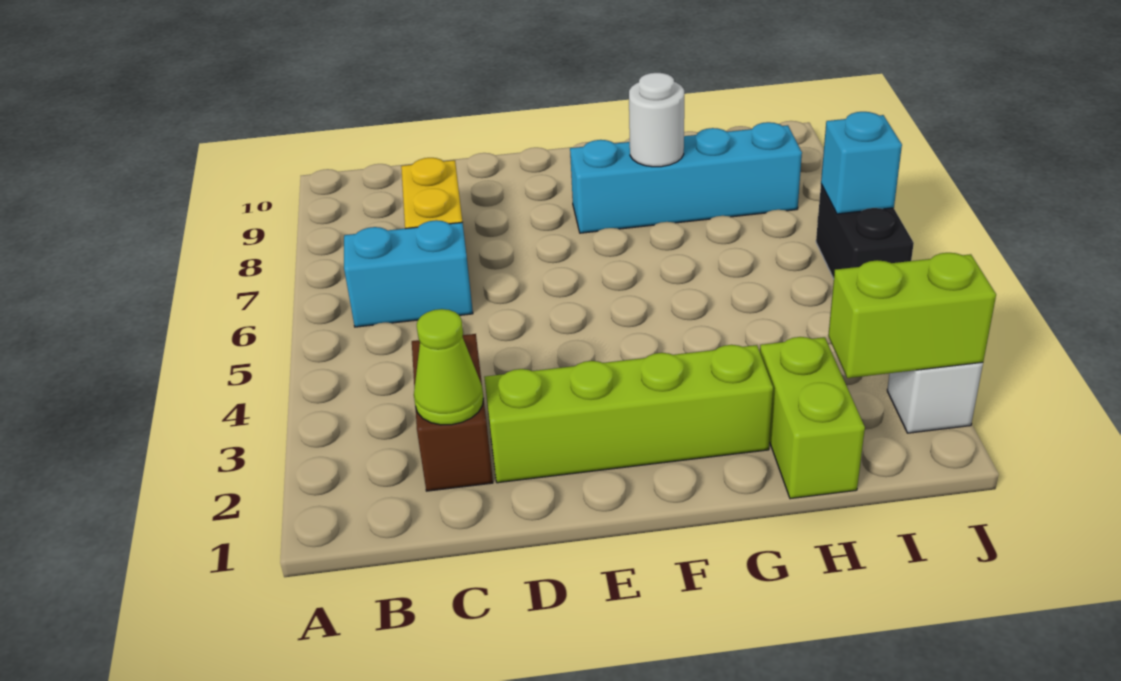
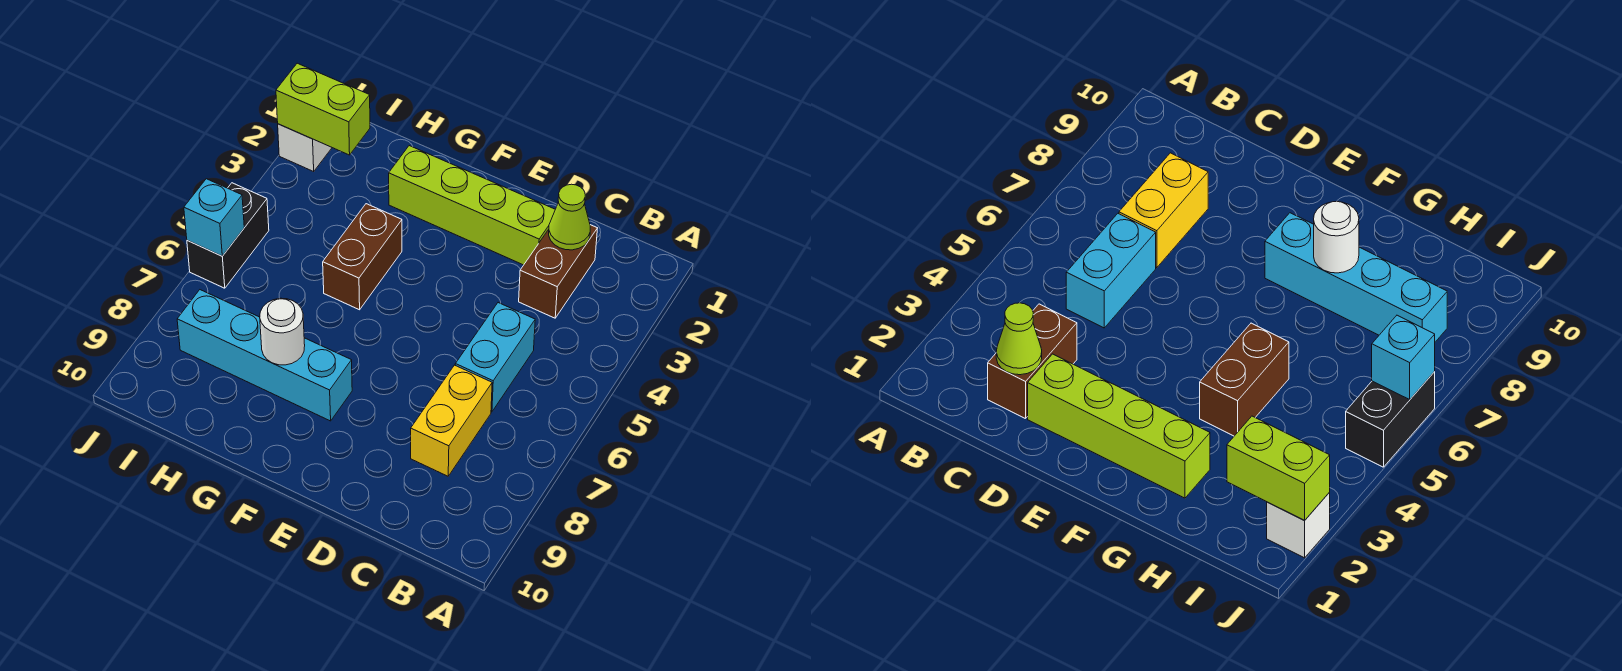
cyan brick B6:C6 level 1 -> cyan brick C5:C6 level 1
none -> brown brick G4:G5 level 1
lime brick H1:H2 level 1 -> none

